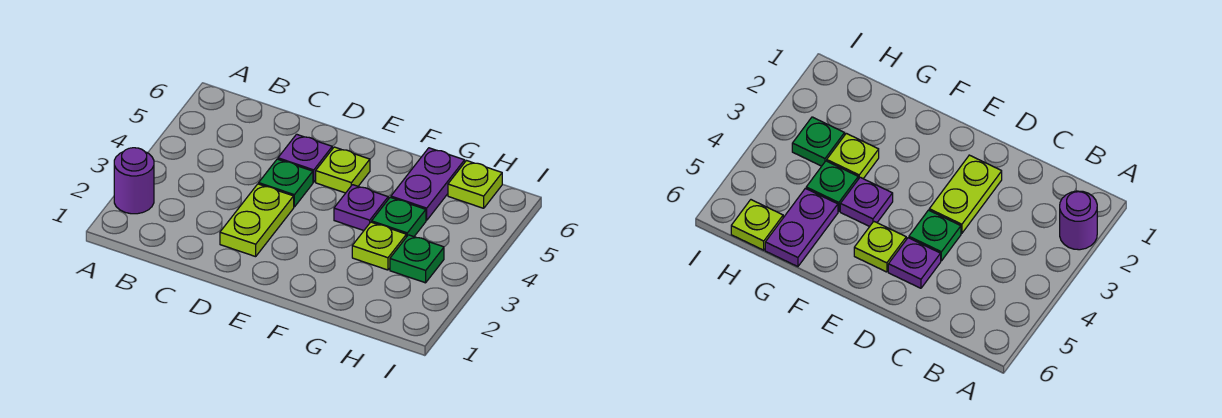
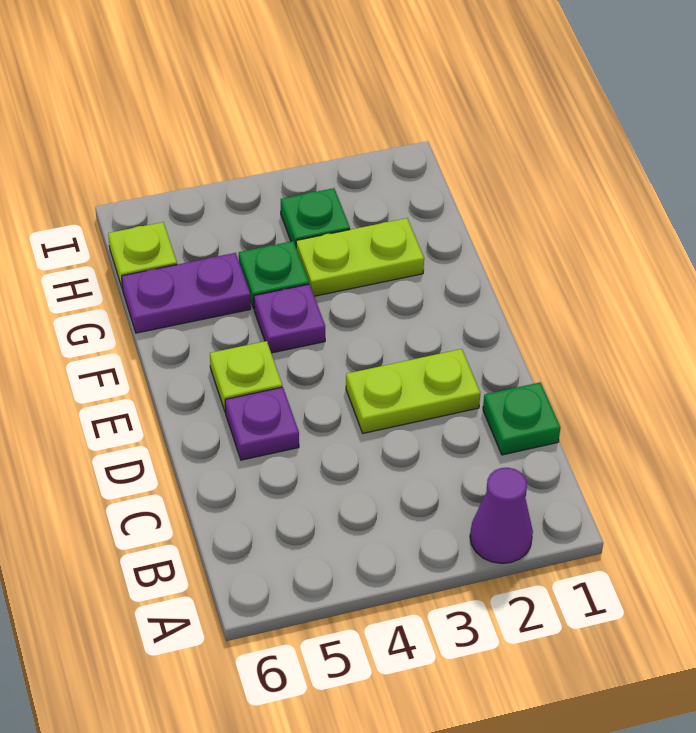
purple round brick A2 level 1 -> purple cone A2 level 1
green plate D4 level 1 -> green plate C1 level 1
lime plate G3 level 1 -> lime plate G2:G3 level 1

